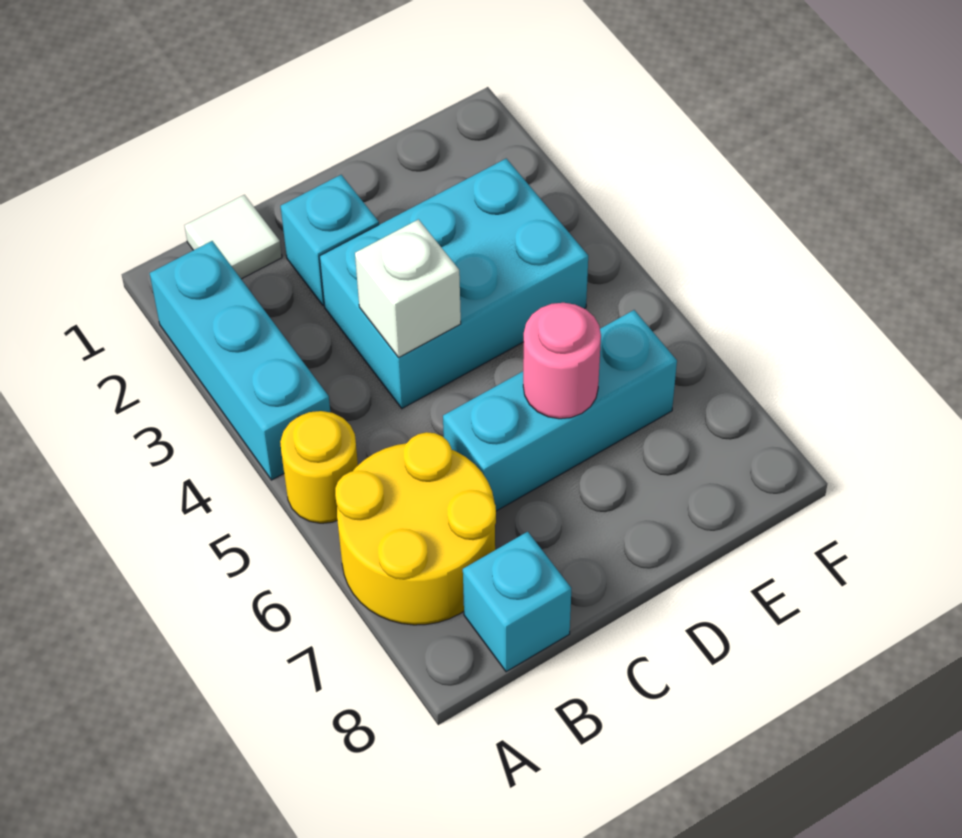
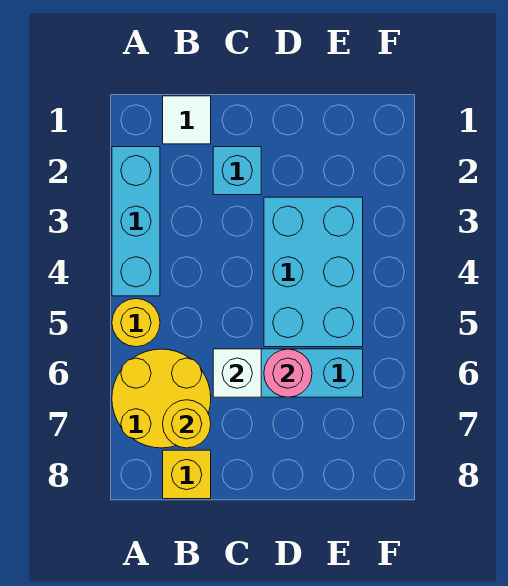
none -> yellow round brick B7 level 2
cyan brick B8 level 1 -> yellow brick B8 level 1
cyan brick C3:E4 level 1 -> cyan brick D3:E5 level 1
white brick C4 level 2 -> white brick C6 level 2

